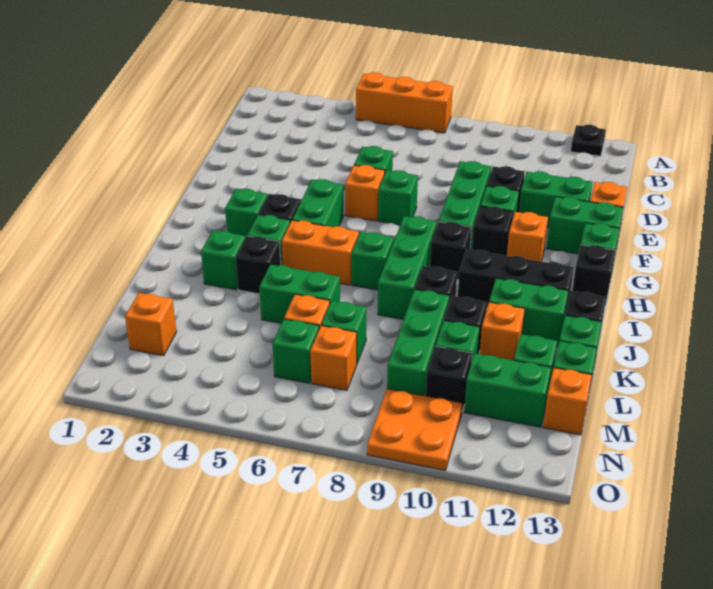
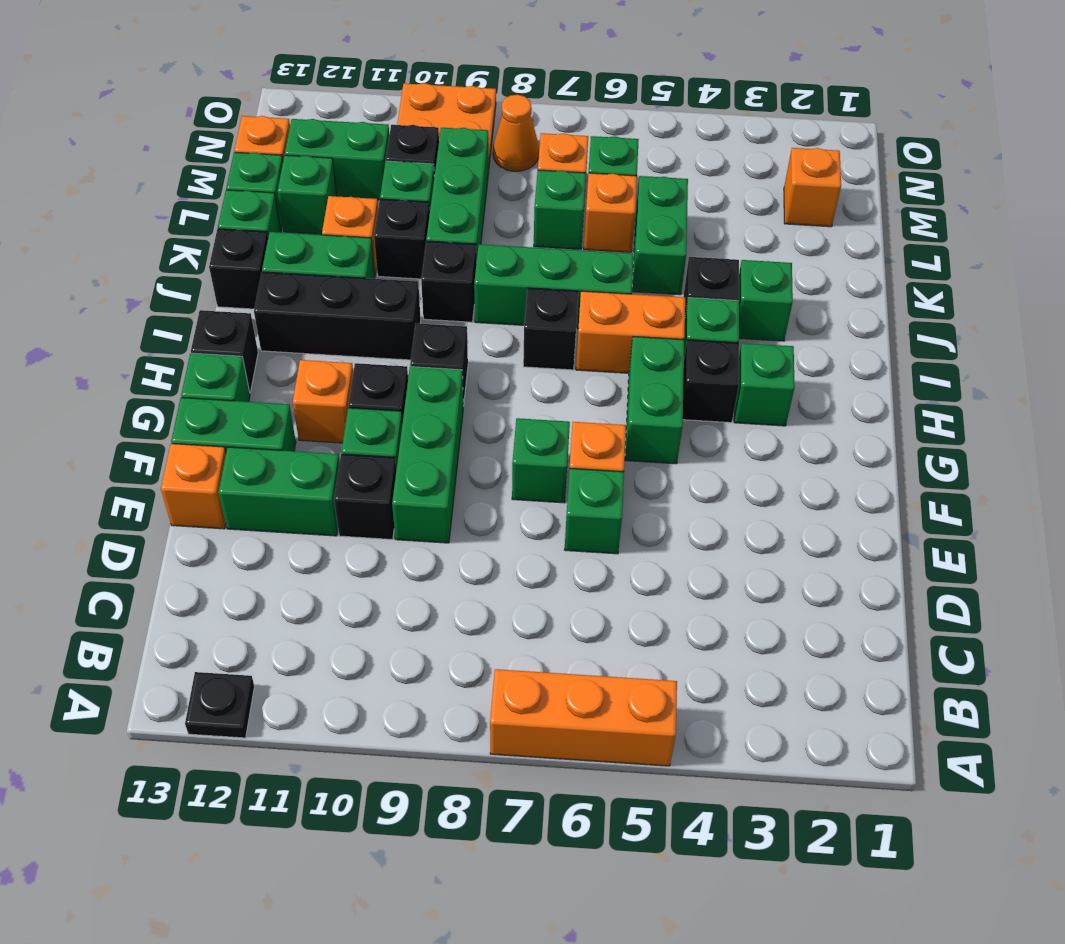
green brick H8:J8 level 1 -> green brick J6:J8 level 1
green brick I7 level 1 -> black brick I7 level 1
green brick K5:K6 level 1 -> green brick K5:L5 level 1
none -> orange cone N8 level 1

